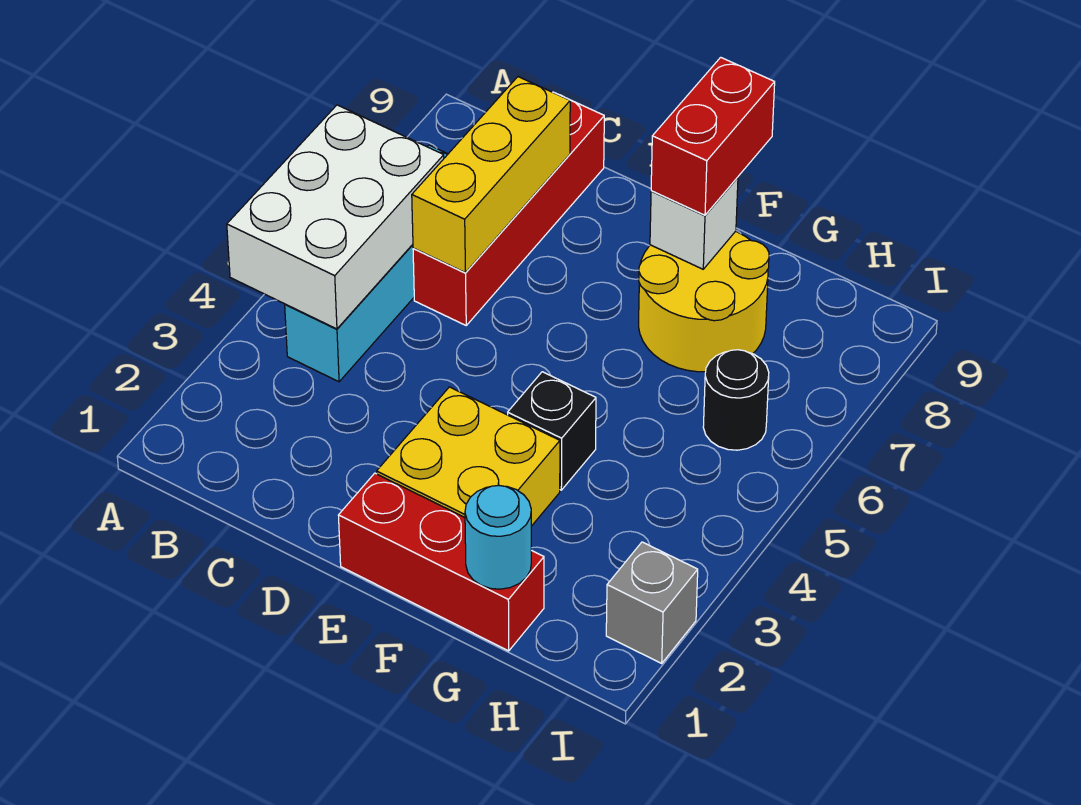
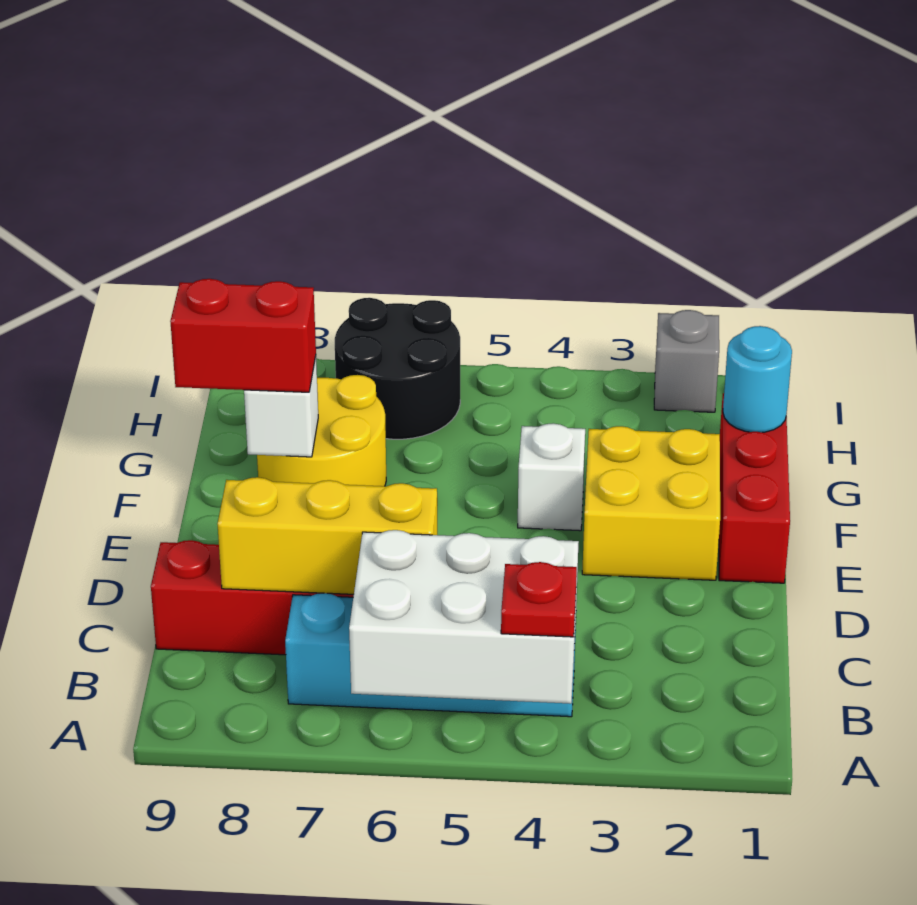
none -> red plate A4 level 3
black brick F4 level 1 -> white brick F4 level 1
black round brick H6 level 1 -> black round brick H6:I7 level 1

